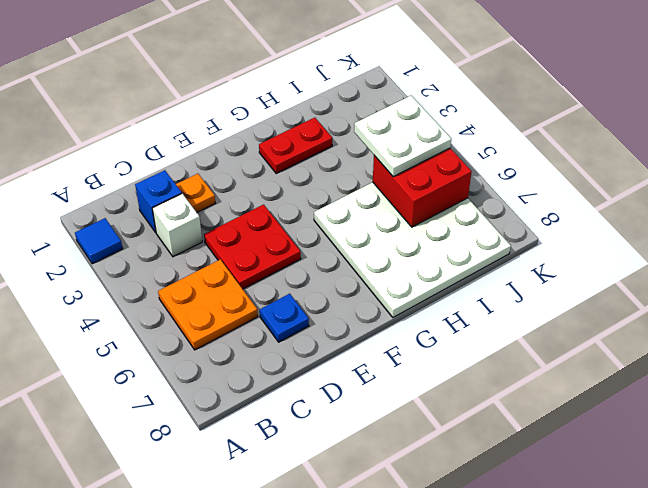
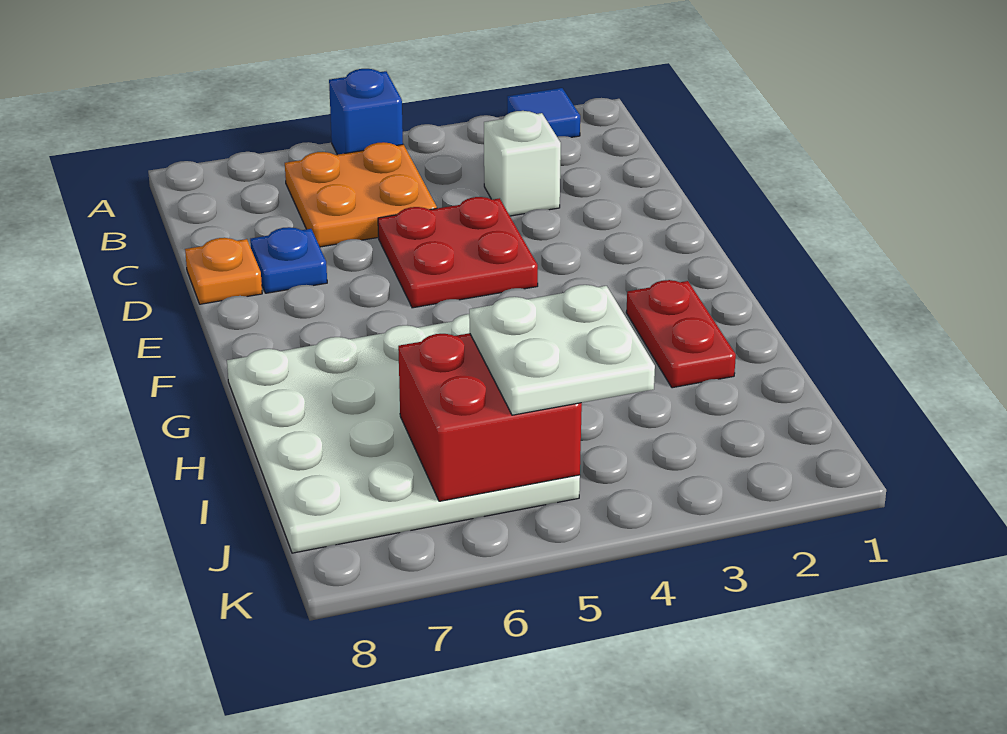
blue brick C2 level 1 -> blue brick A5 level 1
orange plate D2 level 1 -> orange plate D8 level 1

